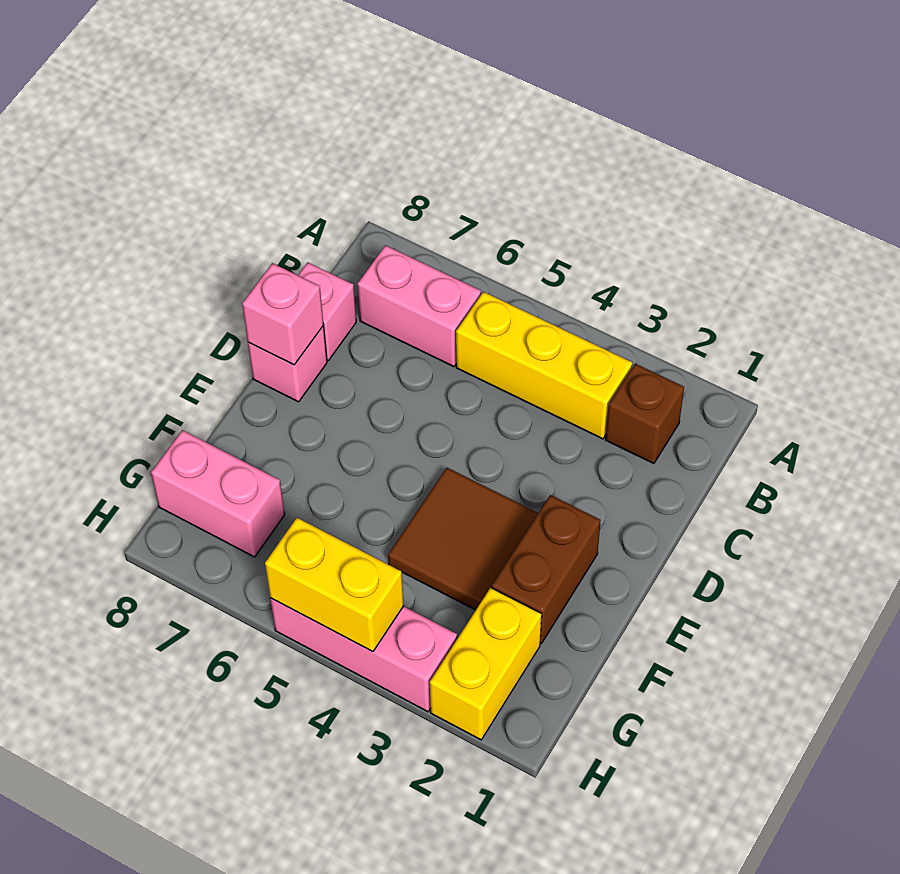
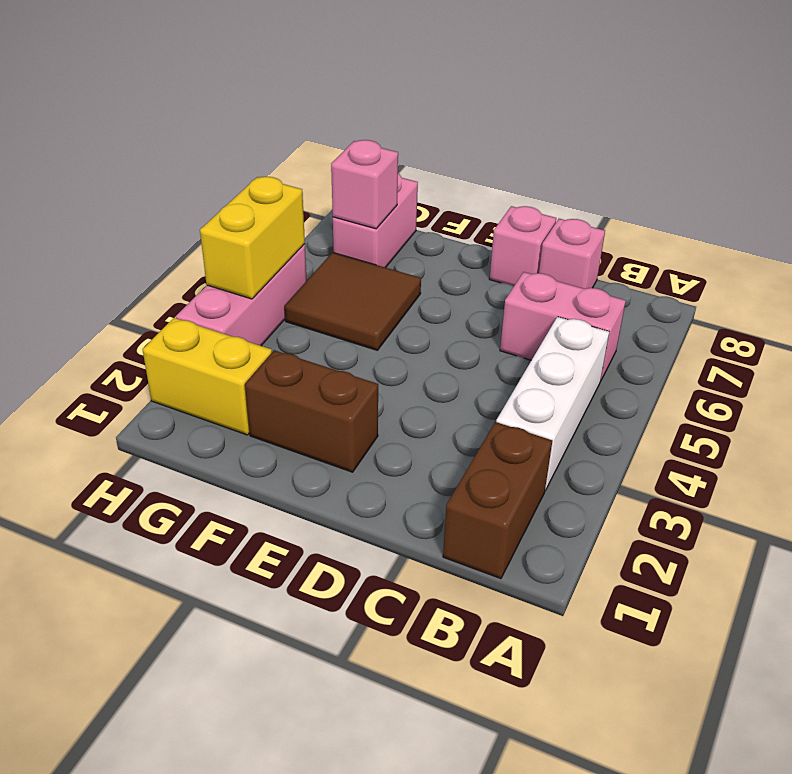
brown brick B2 level 1 -> brown brick B1:B2 level 1
yellow brick B3:B5 level 1 -> white brick B3:B5 level 1
pink brick B6:B7 level 1 -> pink brick B6:C6 level 1
pink brick D8 level 2 -> pink brick G7 level 2
brown tile E3:F4 level 1 -> brown tile F5:G6 level 1

